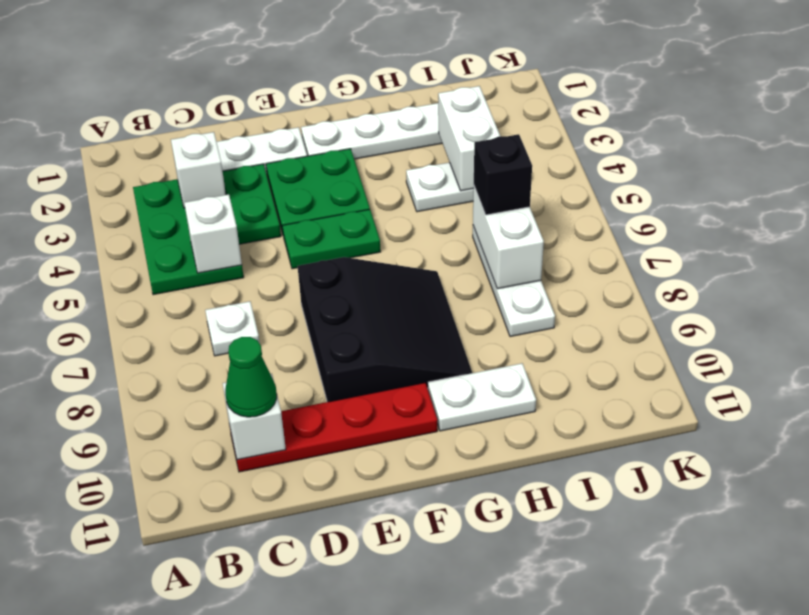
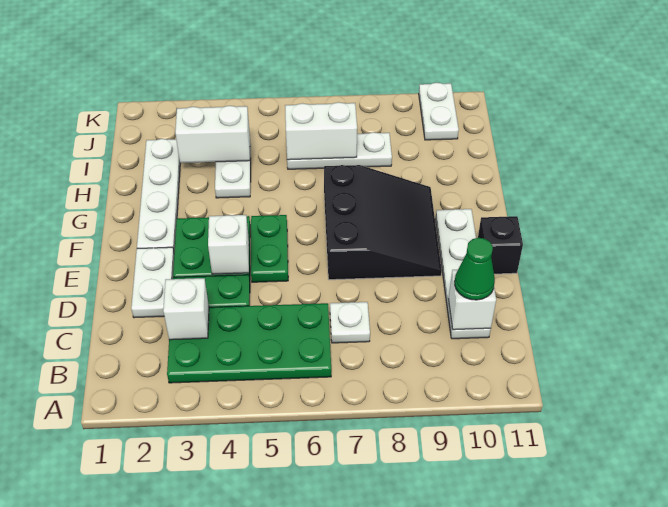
green plate B3:C5 level 1 -> green plate B3:C6 level 1
white brick C5 level 2 -> white brick E4 level 2
red plate C10:F10 level 1 -> white plate C10:F10 level 1
black slope E7:G9 level 1 top E -> black slope E7:G9 level 1 top 7
white plate G10:H10 level 1 -> white plate J10:K10 level 1
black brick I6 level 3 -> black brick E11 level 1

